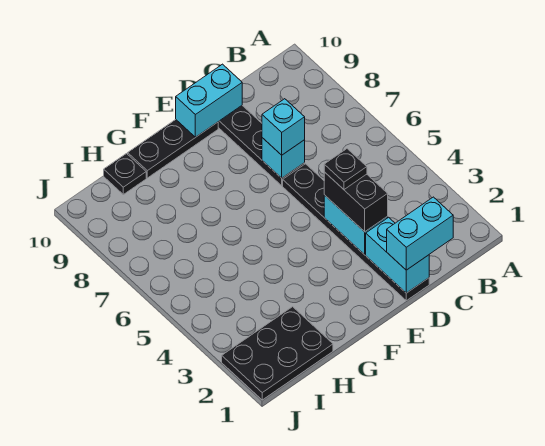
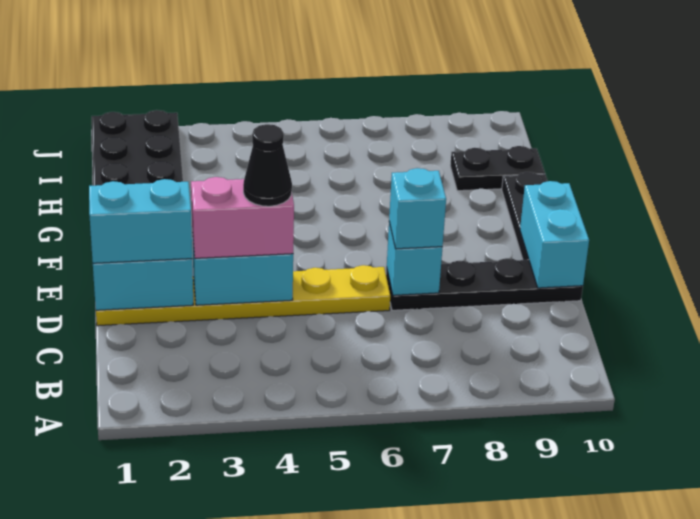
cyan brick C1:D1 level 3 -> cyan brick D1:D2 level 3
black plate D1:D6 level 1 -> yellow plate D1:D6 level 1
black brick D3:D4 level 3 -> pink brick D3:D4 level 3
black plate D4 level 4 -> black cone D4 level 4
black plate H10 level 1 -> black plate H9:H10 level 1

